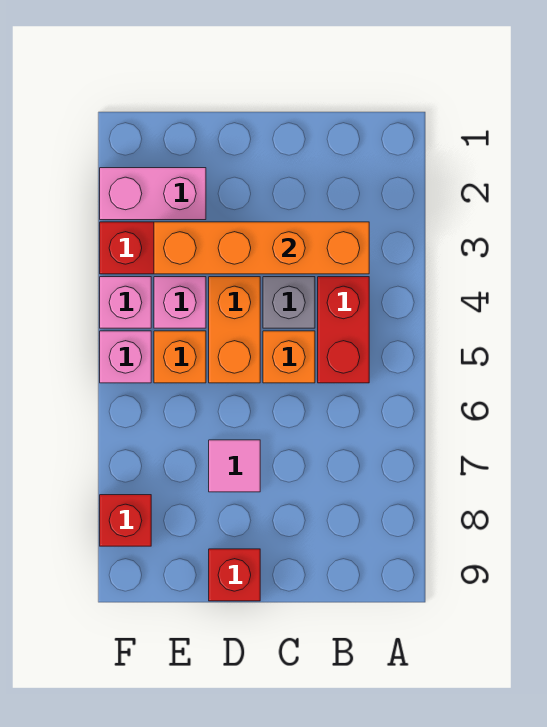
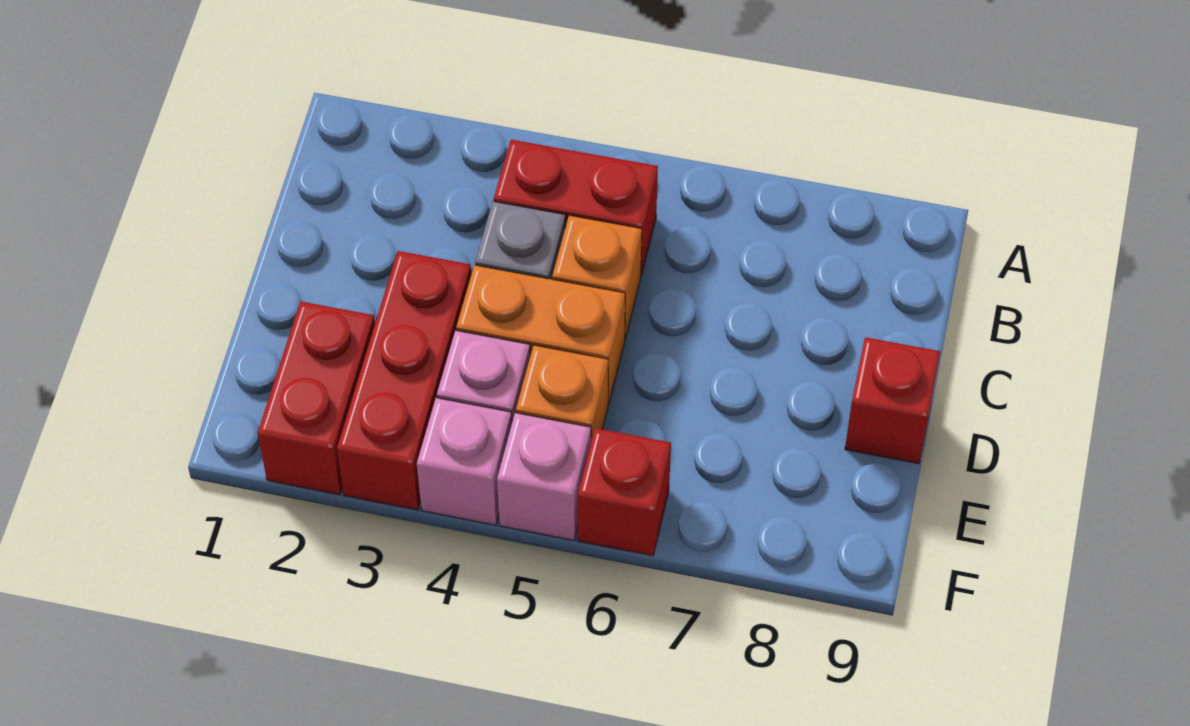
orange brick B3:E3 level 2 -> none
pink tile D7 level 1 -> none
pink brick E2:F2 level 1 -> red brick E2:F2 level 1
red brick F8 level 1 -> red brick F6 level 1

